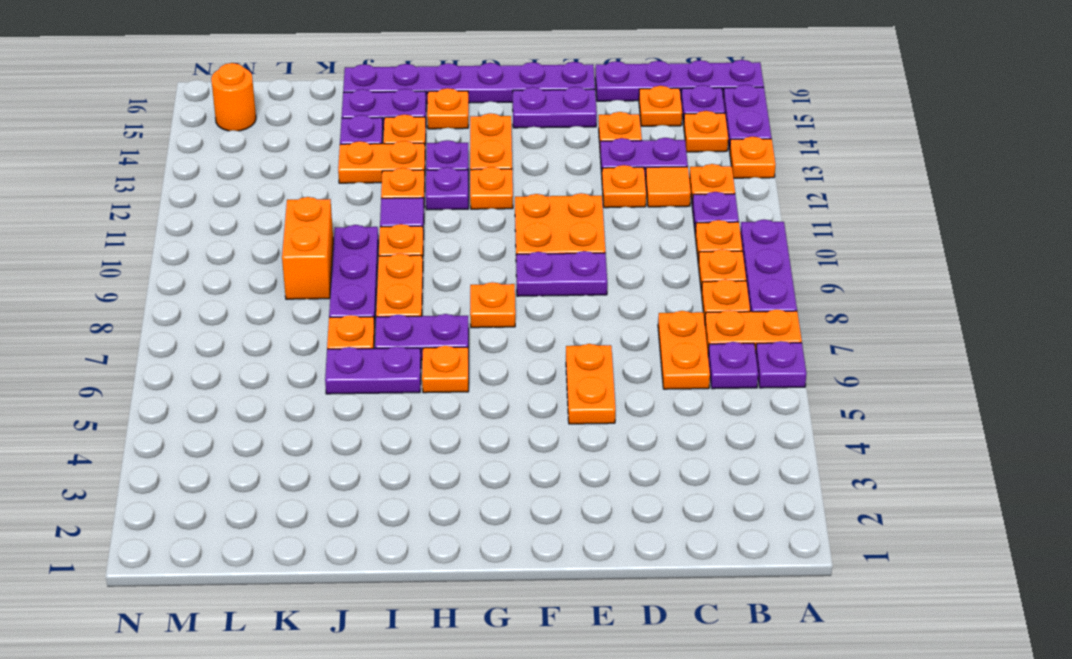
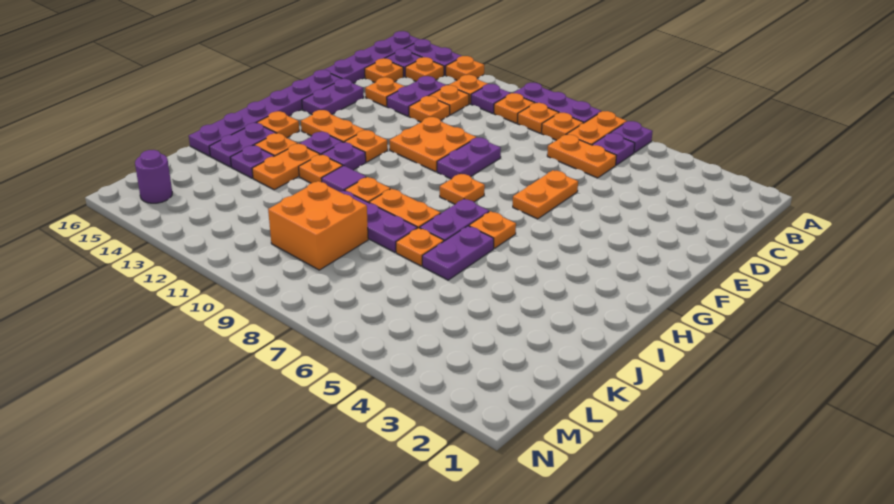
orange tile C12 level 1 -> orange plate C12 level 1
orange plate E5:E6 level 1 -> orange plate E6:F6 level 1
orange brick K9:K10 level 1 -> orange brick K9:L10 level 1
orange round brick M15 level 1 -> purple round brick M15 level 1

